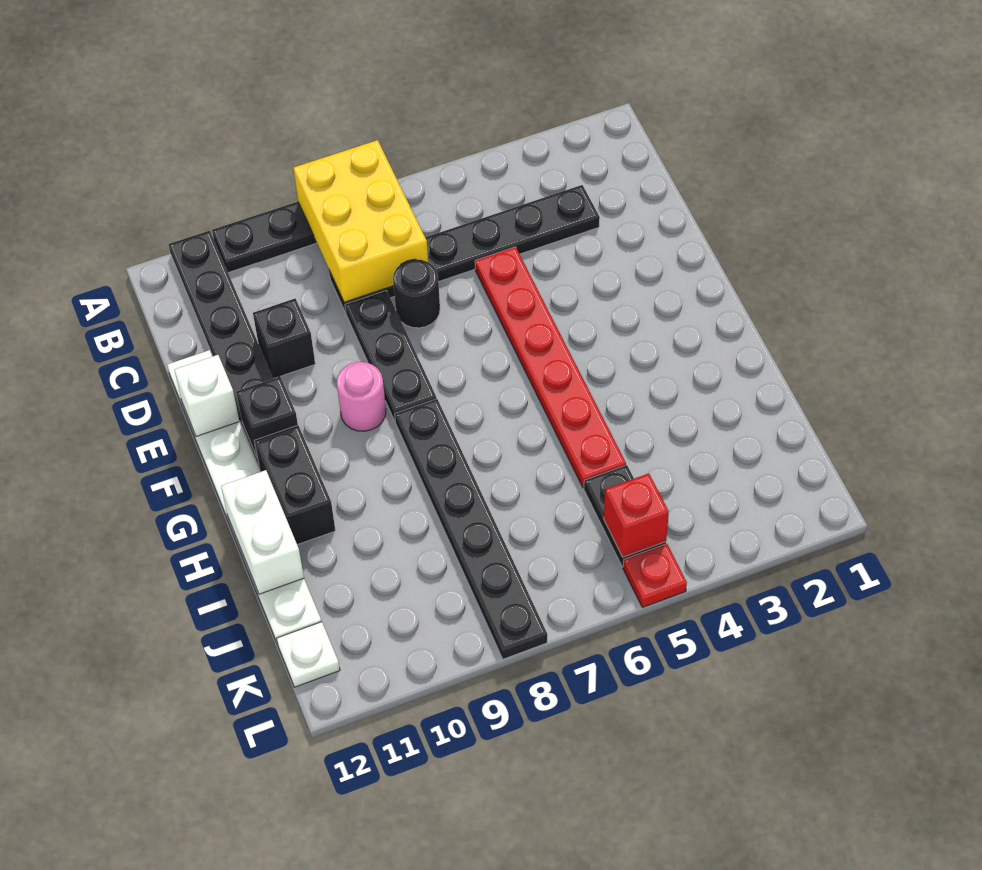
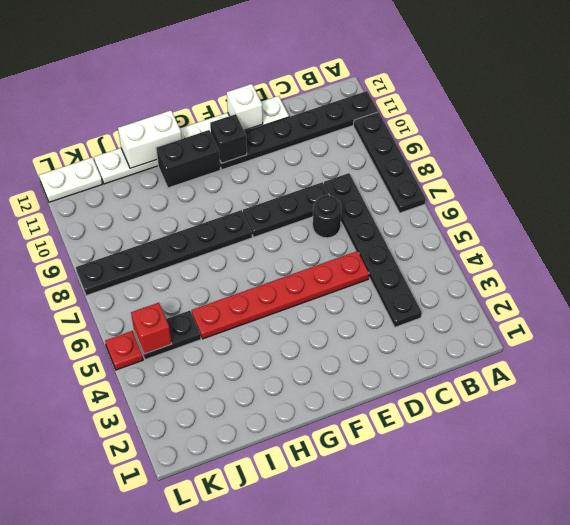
yellow brick A7:C8 level 2 -> none
black brick D10 level 1 -> none
pink round brick F9 level 1 -> none
white plate K12 level 1 -> white plate K12:L12 level 1

